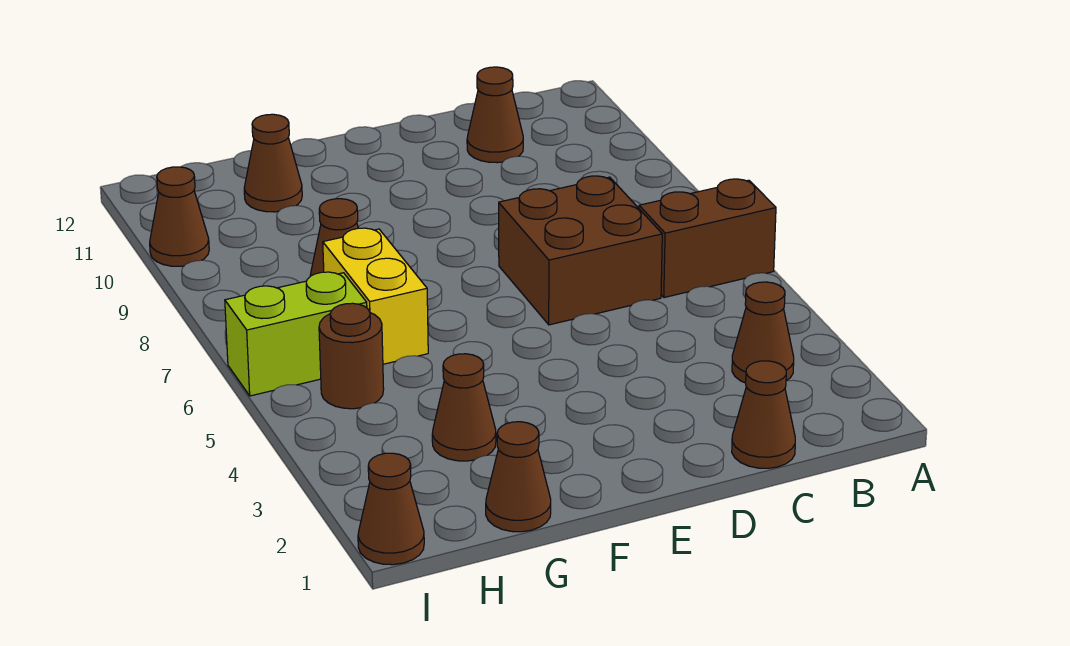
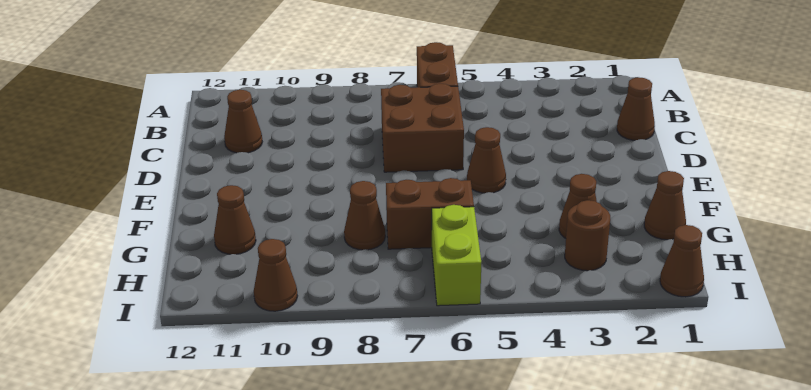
brown cone B3 level 1 -> brown cone E5 level 1
yellow brick G6:G7 level 1 -> brown brick G6:G7 level 1
brown round brick H5 level 1 -> brown round brick H3 level 1

